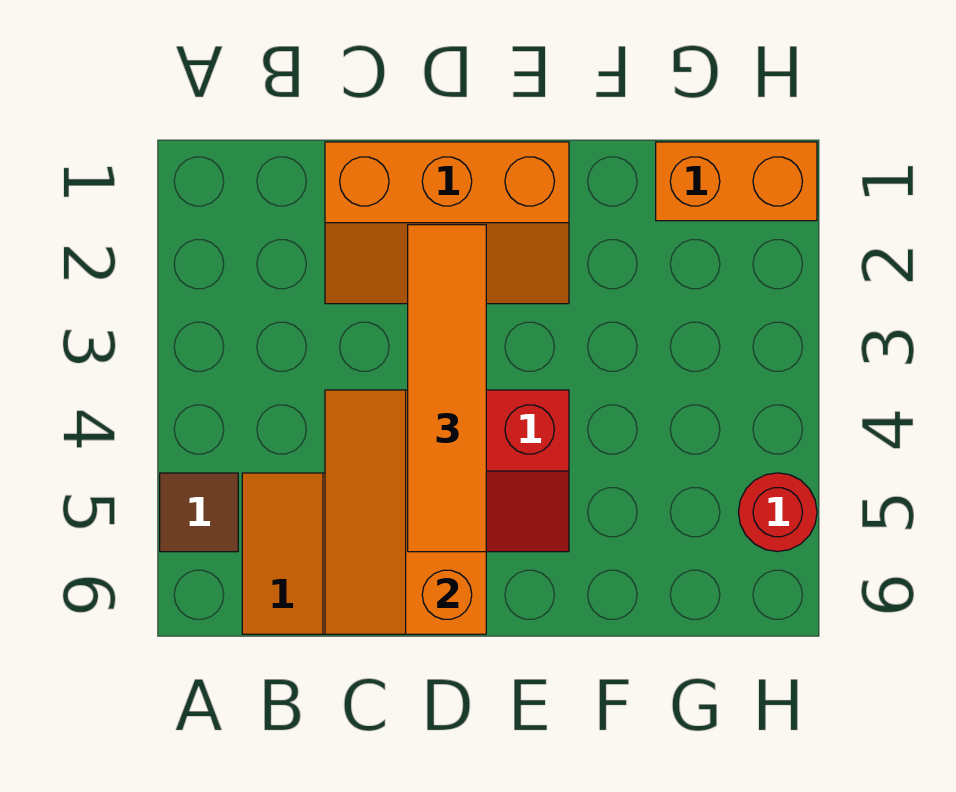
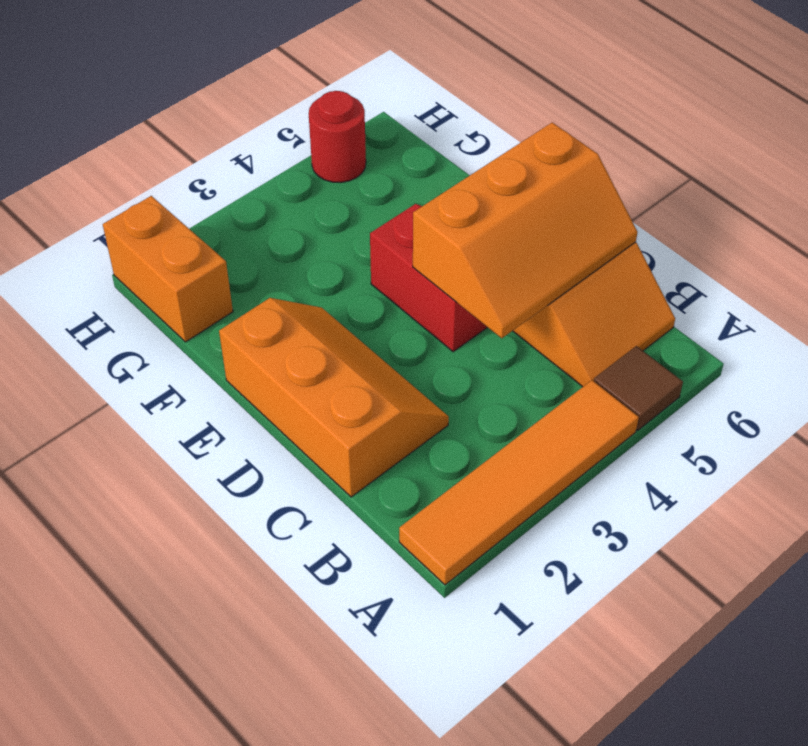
orange tile D2:D5 level 3 -> orange tile A1:A4 level 1

